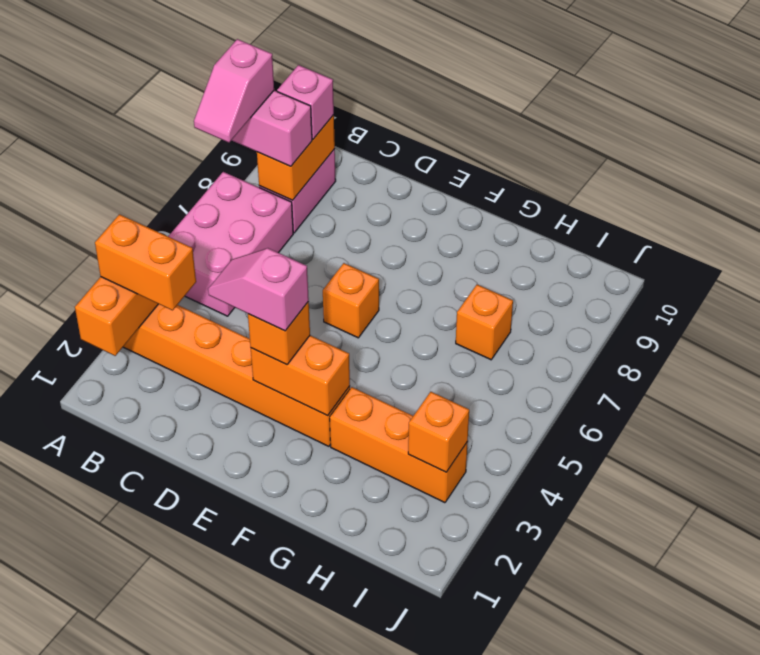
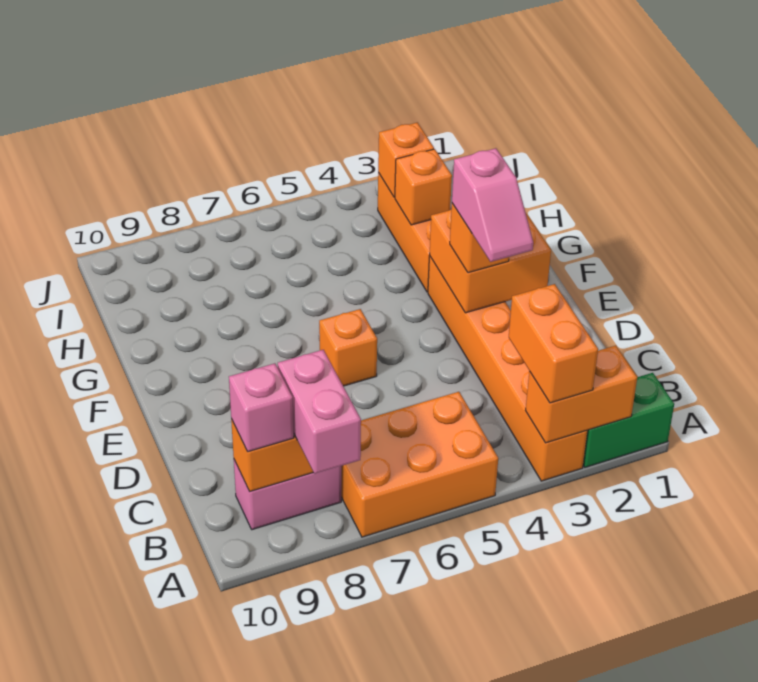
none -> green brick A1:A2 level 1
pink brick A5:B7 level 1 -> orange brick A5:B7 level 1
pink slope A7:A8 level 4 top 8 -> none
orange brick E3:F3 level 2 -> orange brick E2:F3 level 2
orange brick H7 level 1 -> orange brick H3 level 2

